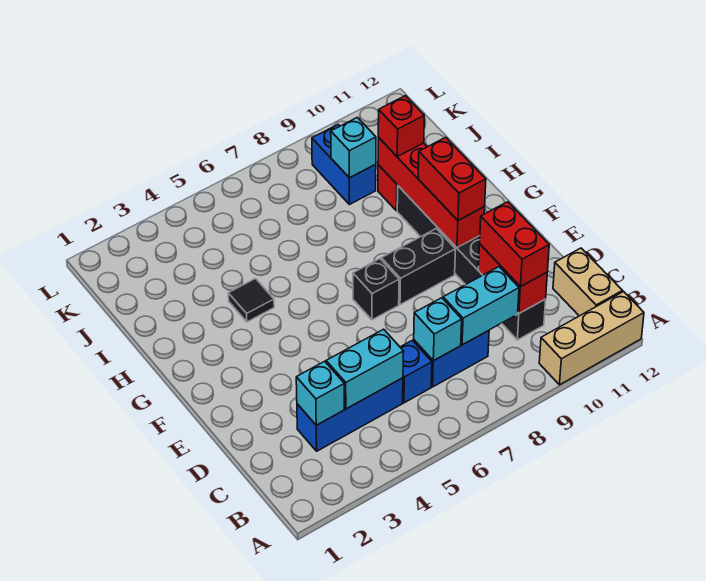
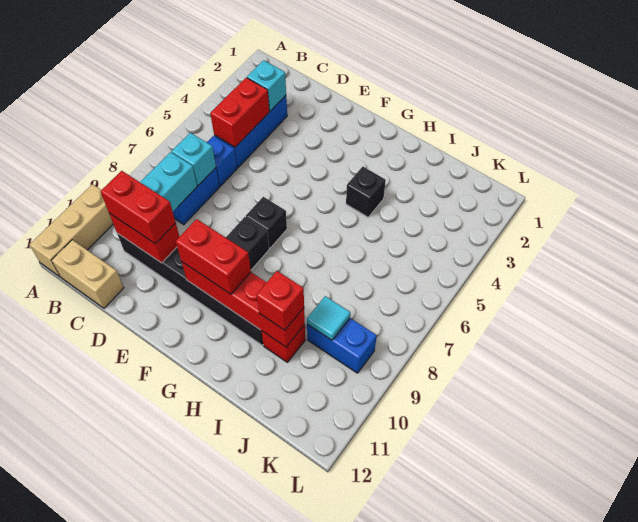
cyan brick C4:C5 level 2 -> red brick C4:C5 level 2
black tile H4 level 1 -> black brick H4 level 1
cyan brick J9 level 2 -> cyan tile J9 level 2

